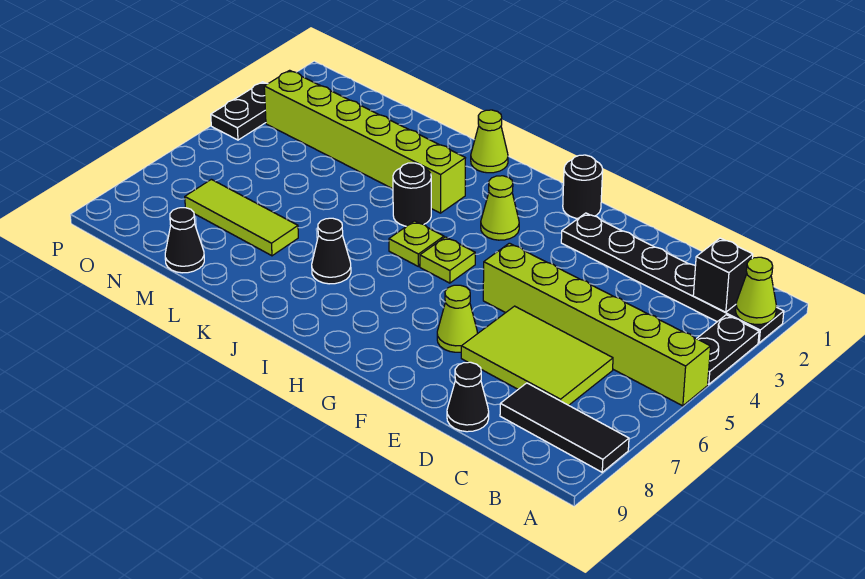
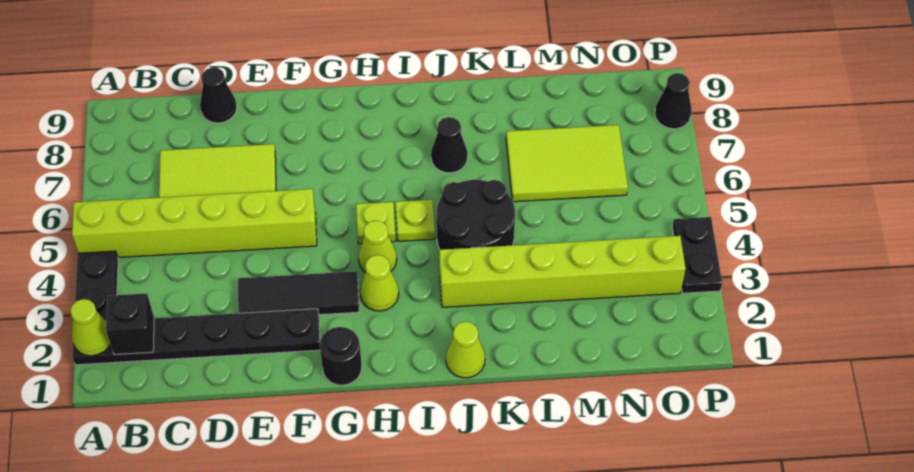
black tile A8:C8 level 1 -> black tile E3:G3 level 1
lime cone F7 level 1 -> lime cone H4 level 1
black round brick J4 level 1 -> black round brick J4:K5 level 1
lime tile L7:N7 level 1 -> lime tile L6:N7 level 1
black cone M9 level 1 -> black cone P8 level 1

